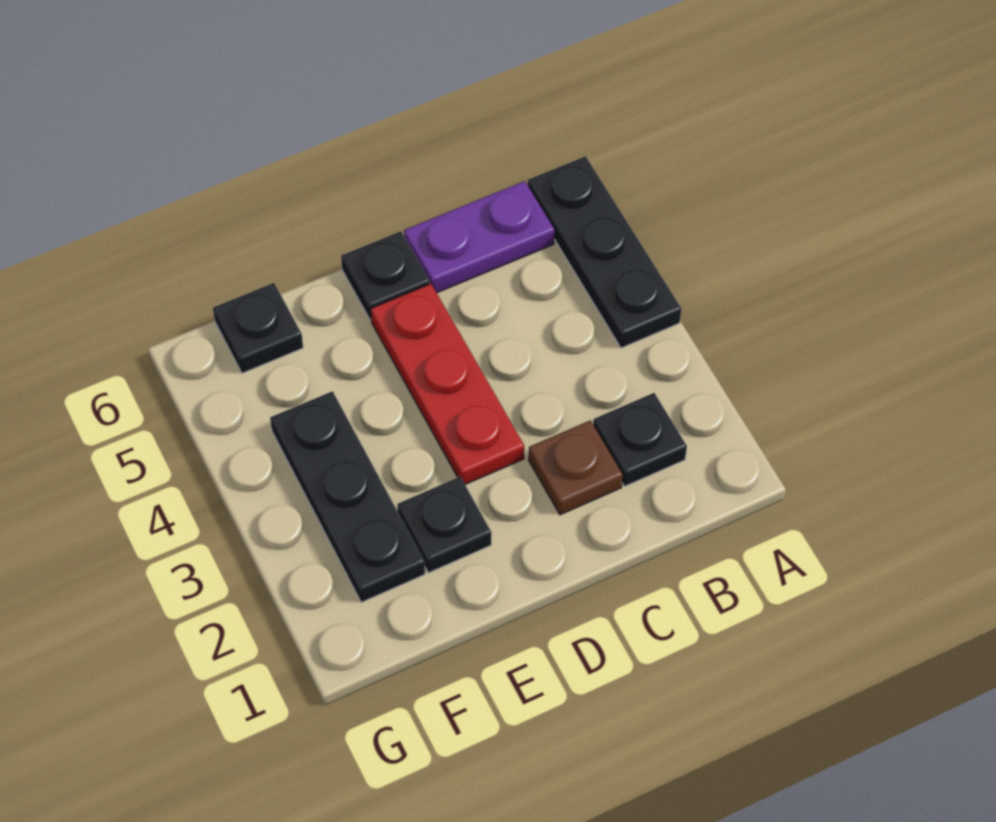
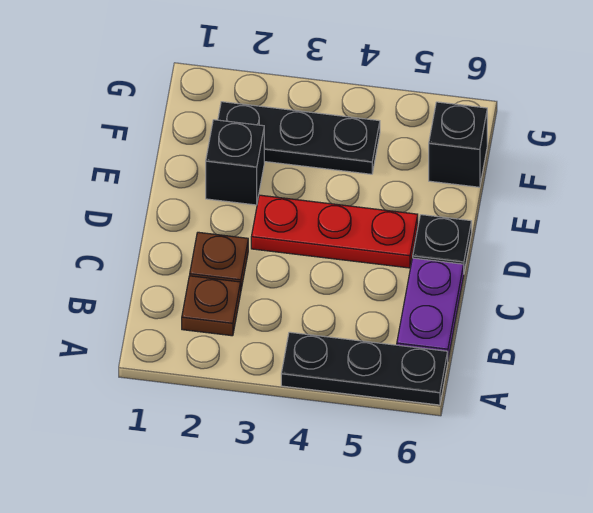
black plate B2 level 1 -> brown plate B2 level 1
black plate E2 level 1 -> black brick E2 level 1
black plate F6 level 1 -> black brick F6 level 1

